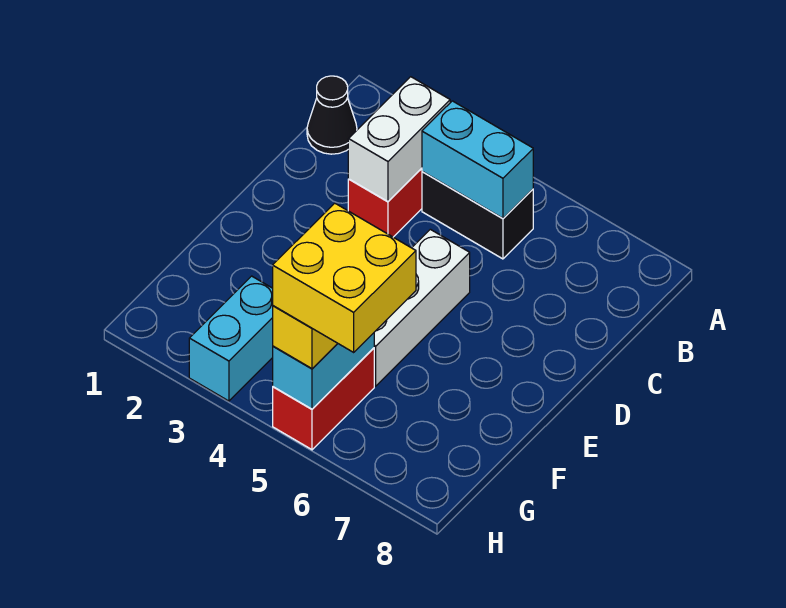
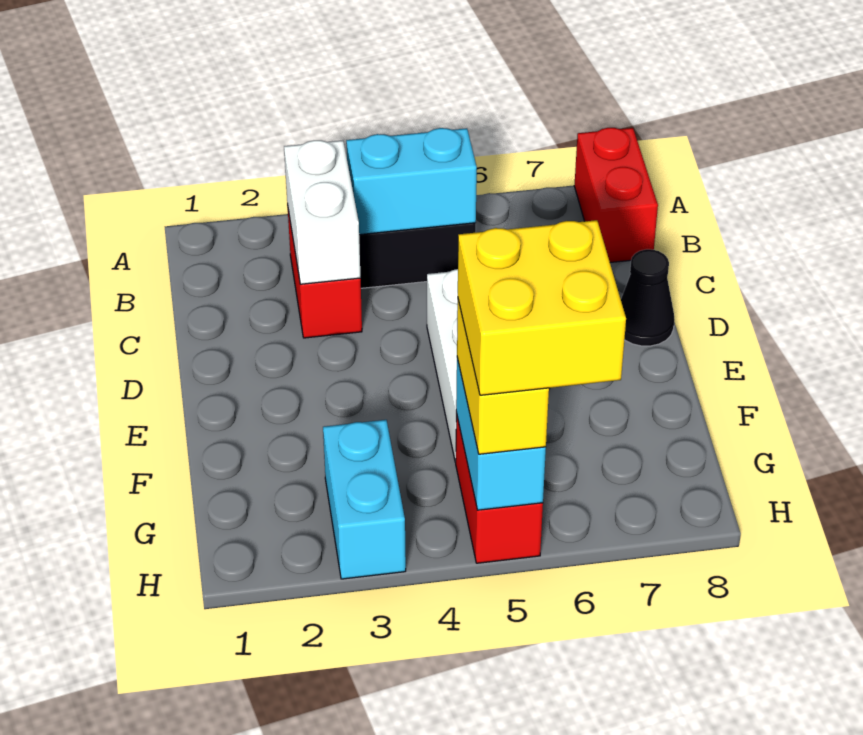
none -> red brick A8:B8 level 1
black cone B1 level 1 -> black cone D8 level 1

